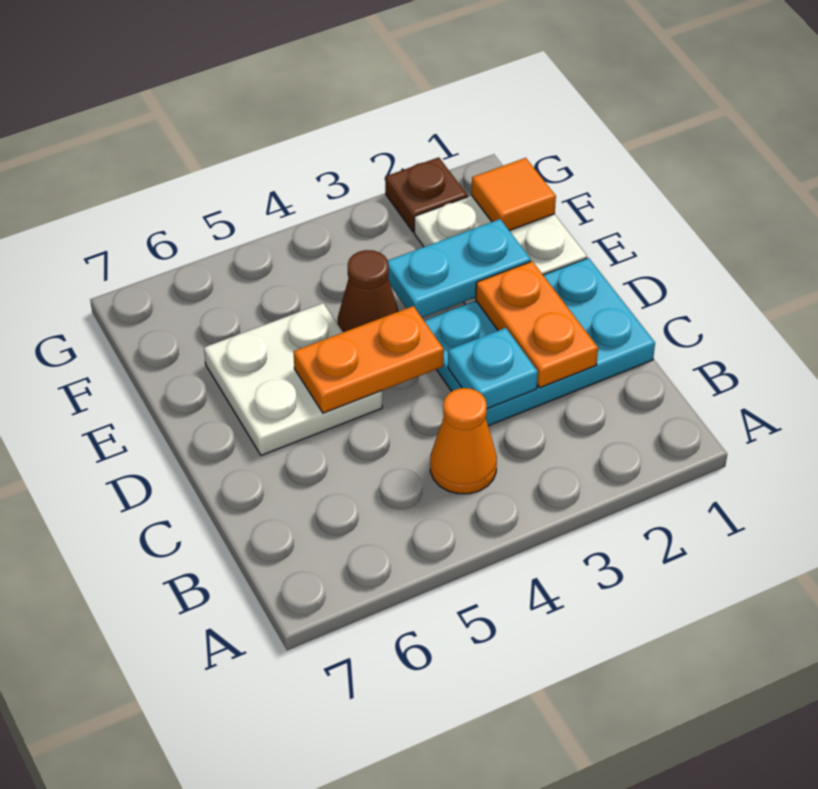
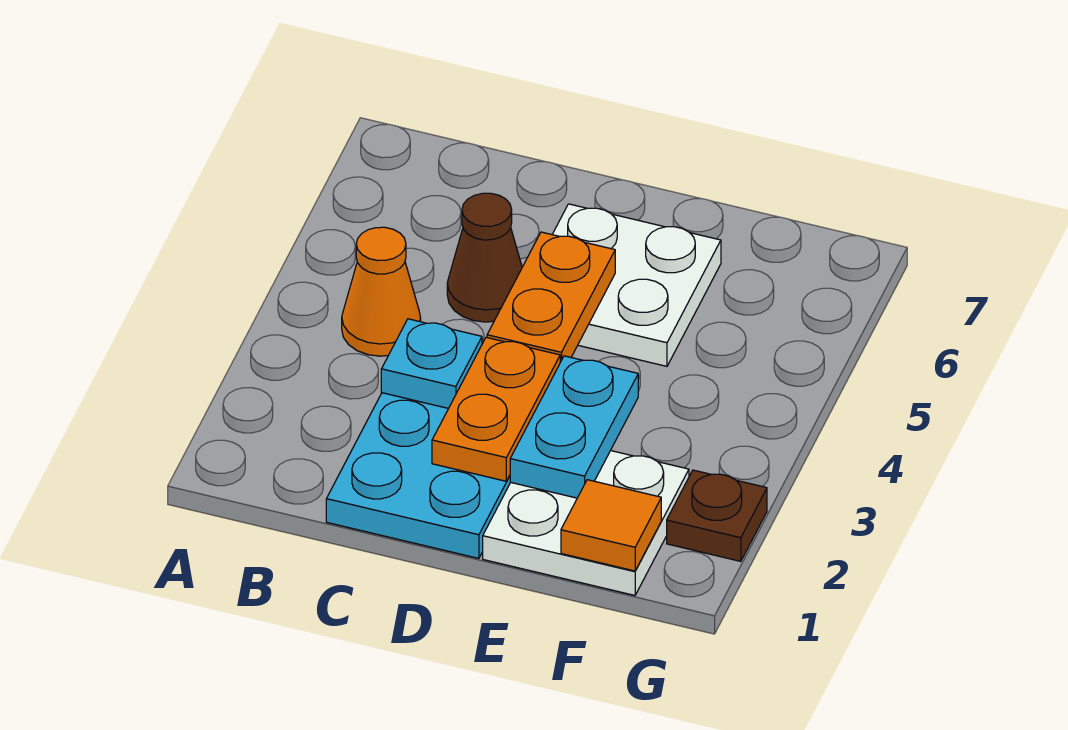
orange plate C2:D2 level 2 -> orange plate D2:D3 level 2
brown cone E4 level 1 -> brown cone C5 level 1

